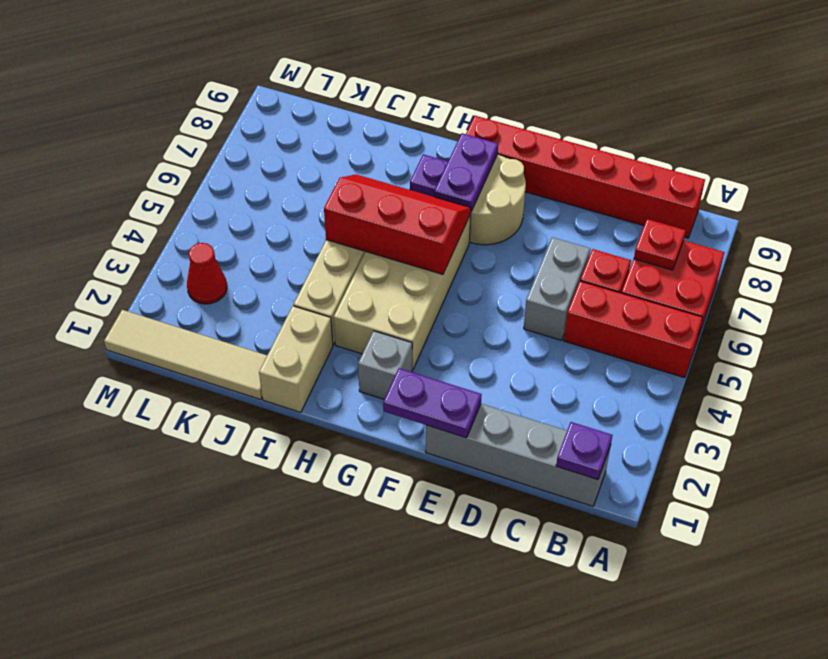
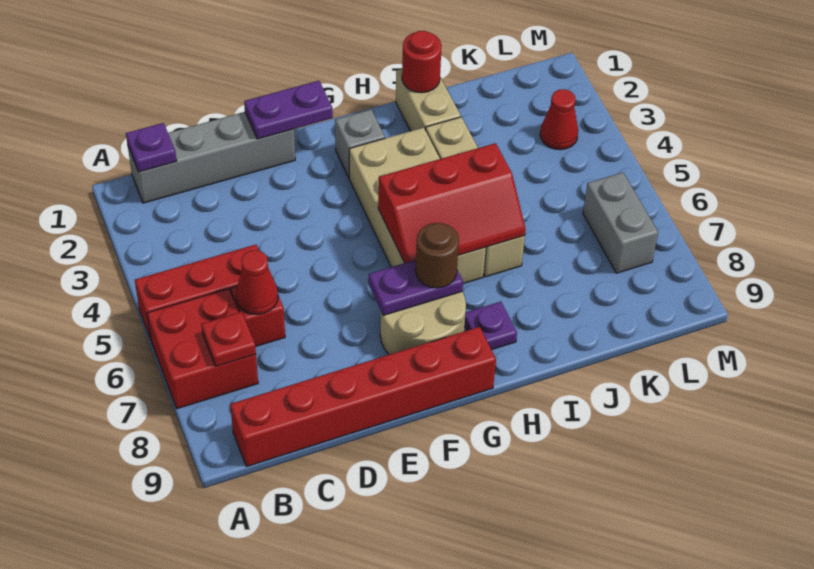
none -> red cone C6 level 2
grey brick D5:D6 level 1 -> grey brick L6:L7 level 1
purple plate G7:G8 level 2 -> purple plate F7:G7 level 2
none -> brown round brick G7 level 3
none -> red round brick I1 level 2
tan tile J1:M1 level 1 -> none

